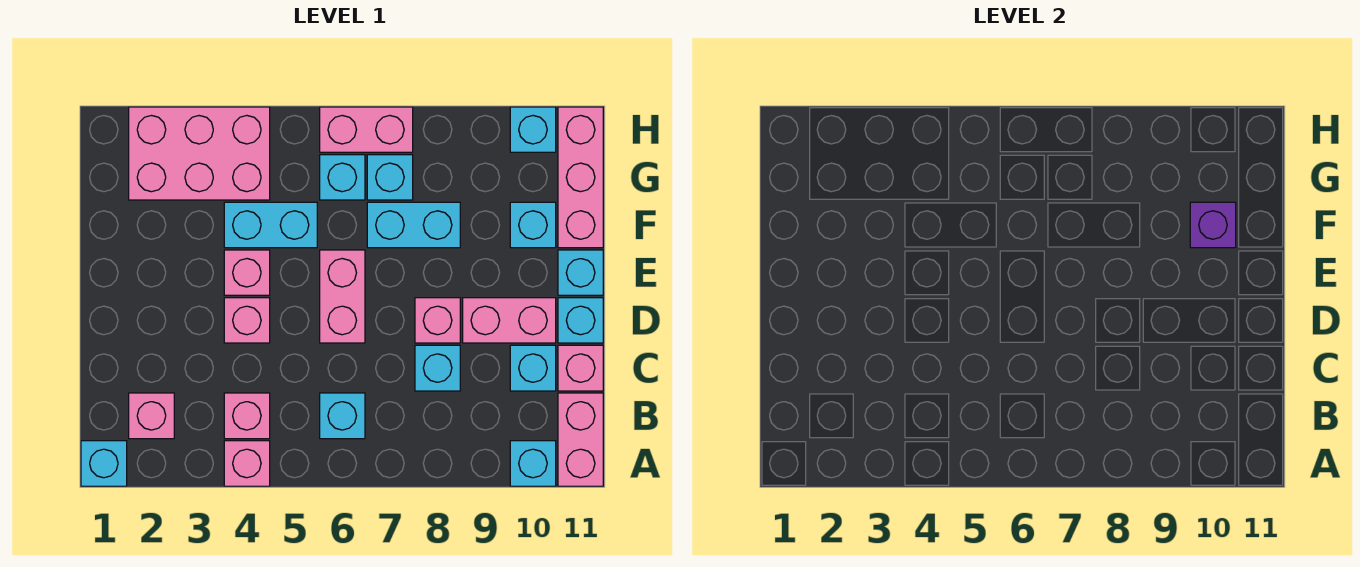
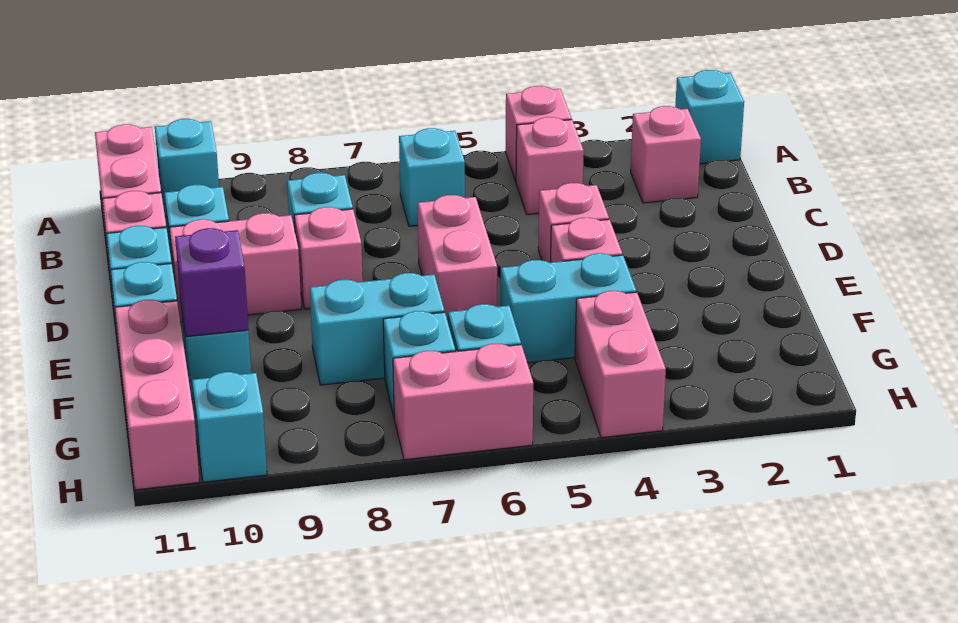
pink brick G2:H4 level 1 -> pink brick G4:H4 level 1

